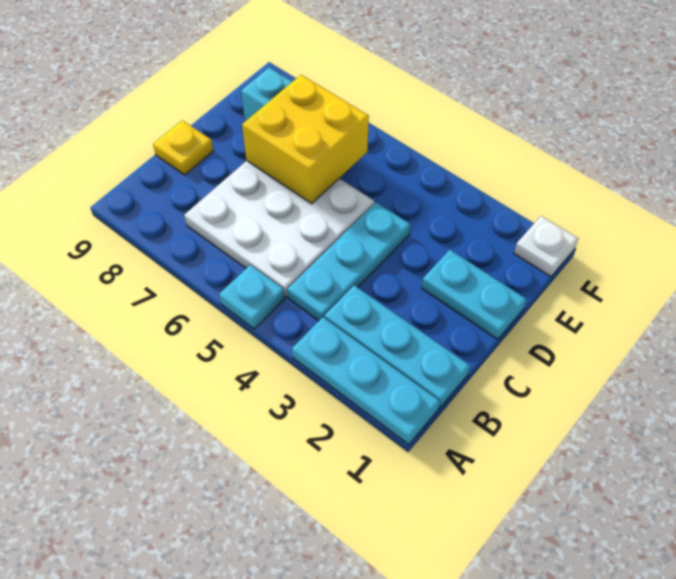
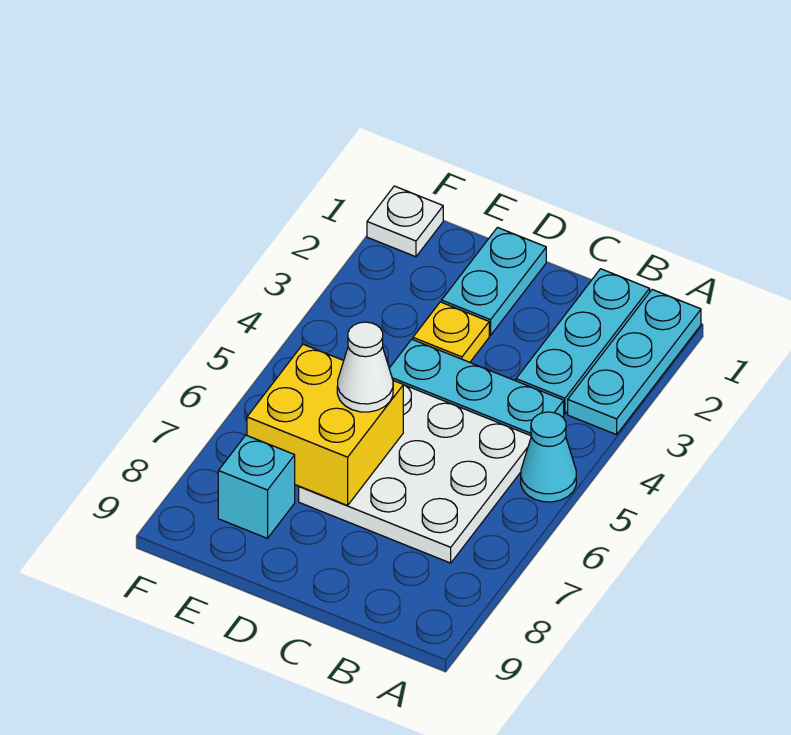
cyan plate A5 level 1 -> cyan cone A5 level 1
yellow plate C9 level 1 -> yellow plate D3 level 1
none -> white cone D6 level 3

